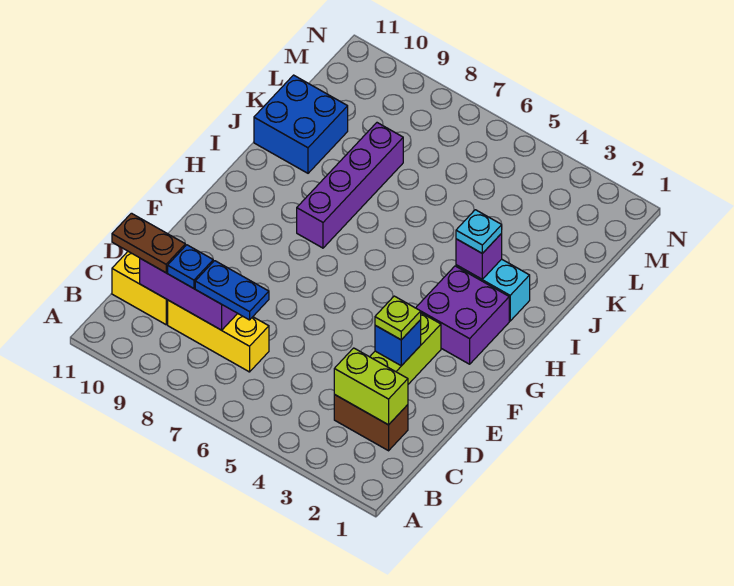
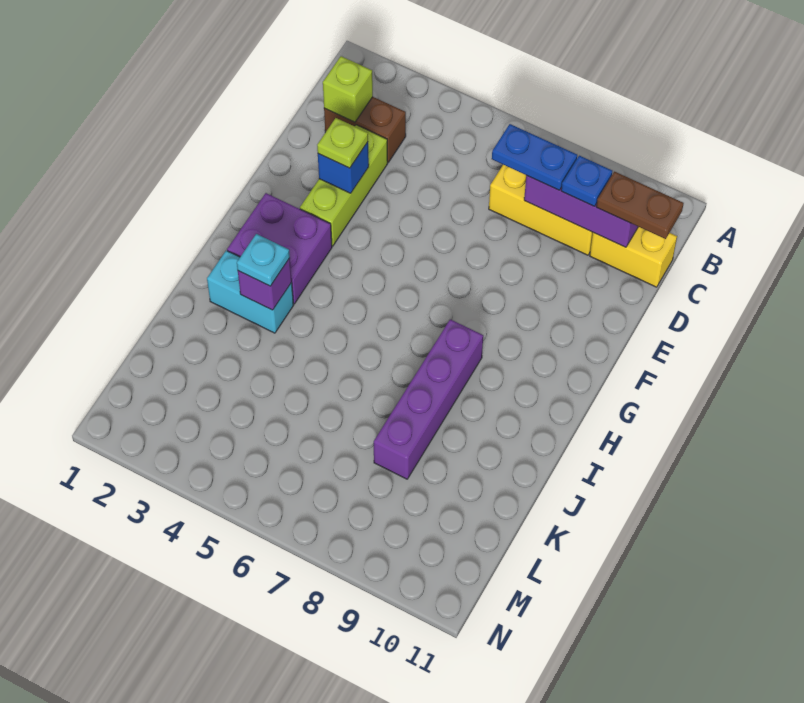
lime brick C2:C3 level 2 -> lime brick C2 level 2
blue brick J10:K11 level 1 -> none

